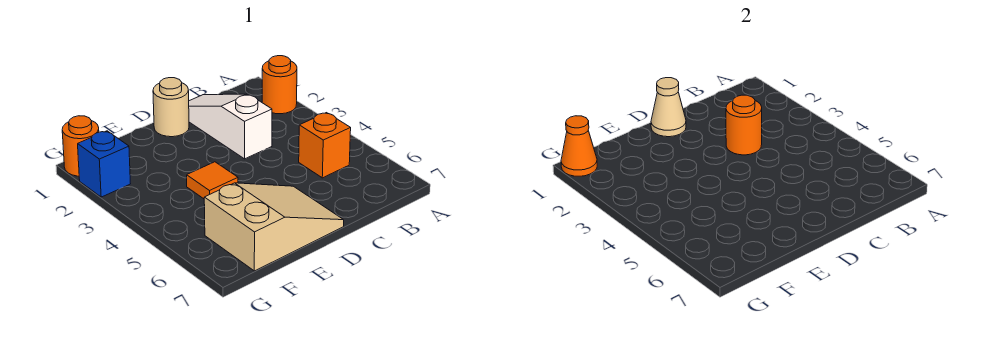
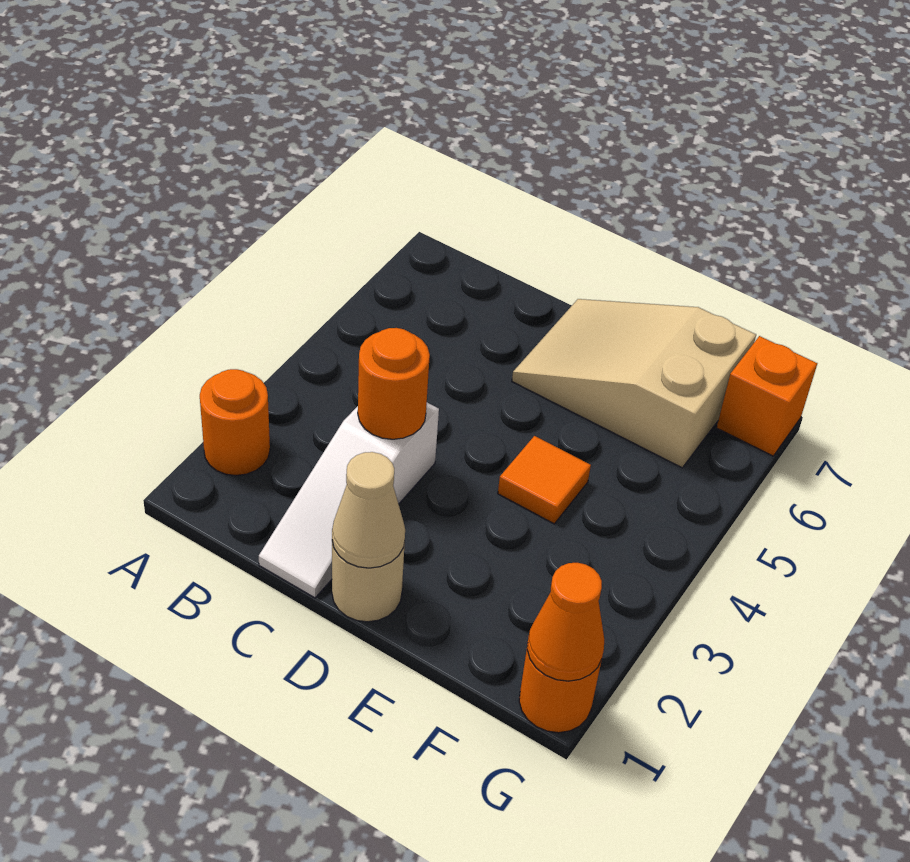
orange brick B5 level 1 -> orange brick G7 level 1
blue brick G2 level 1 -> none

